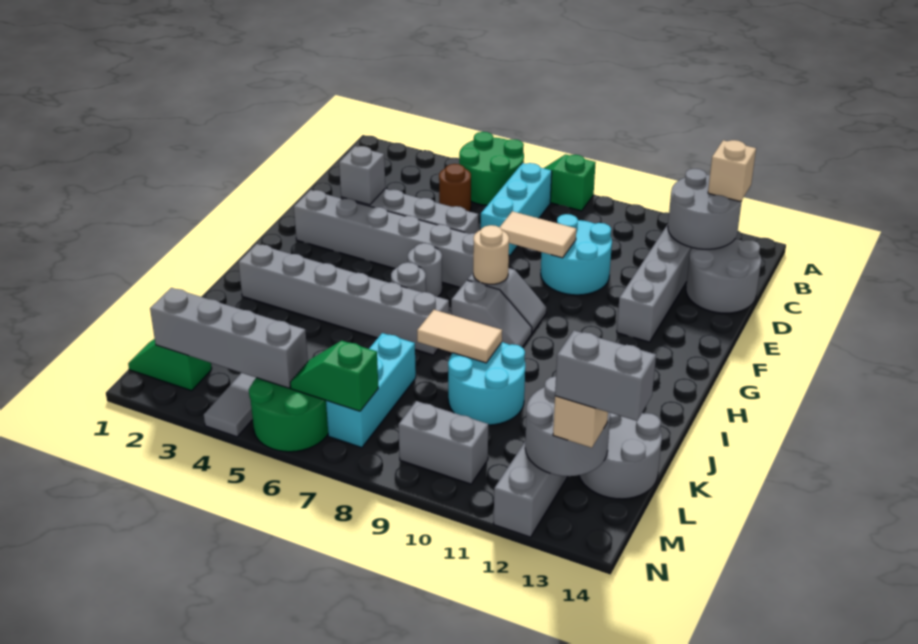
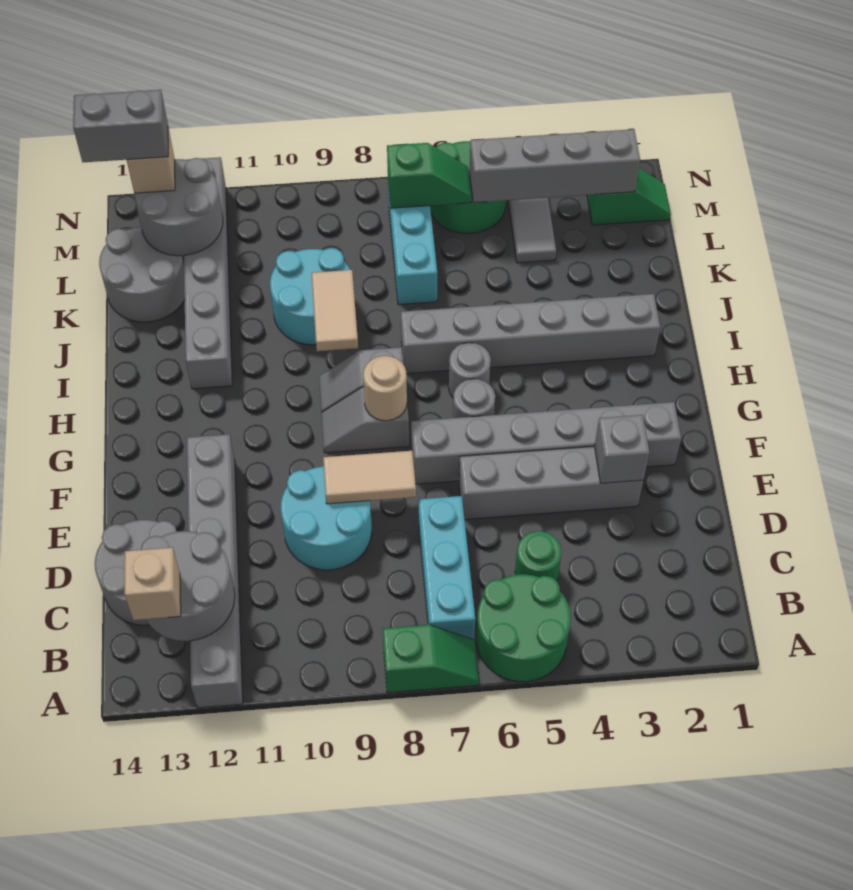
brown round brick C5 level 1 -> green round brick C5 level 1
tan tile J8:J9 level 2 -> tan tile I9:J9 level 2
grey brick M9:M10 level 1 -> none

